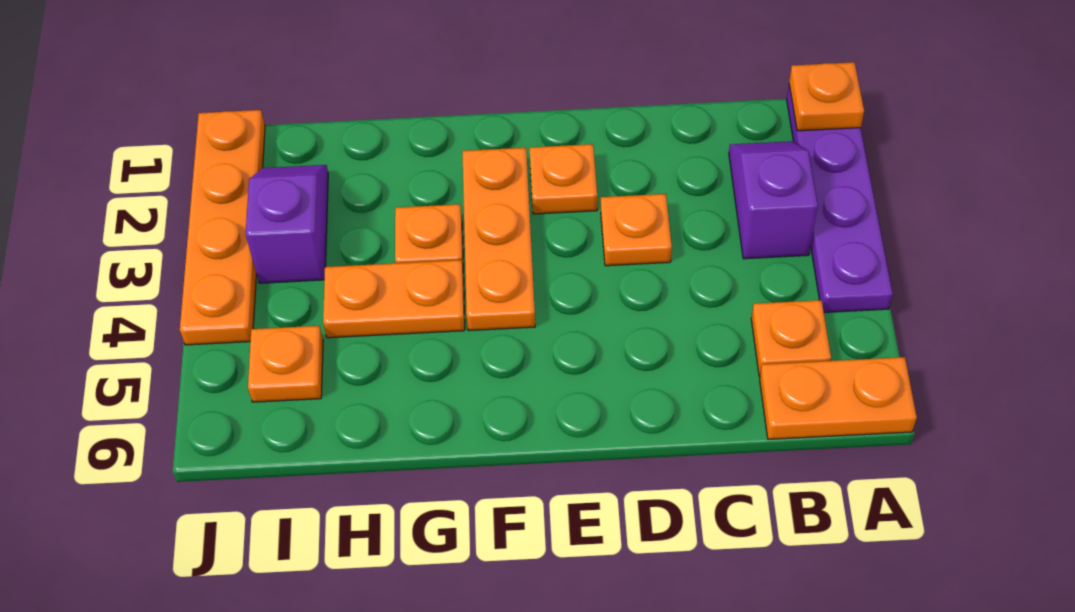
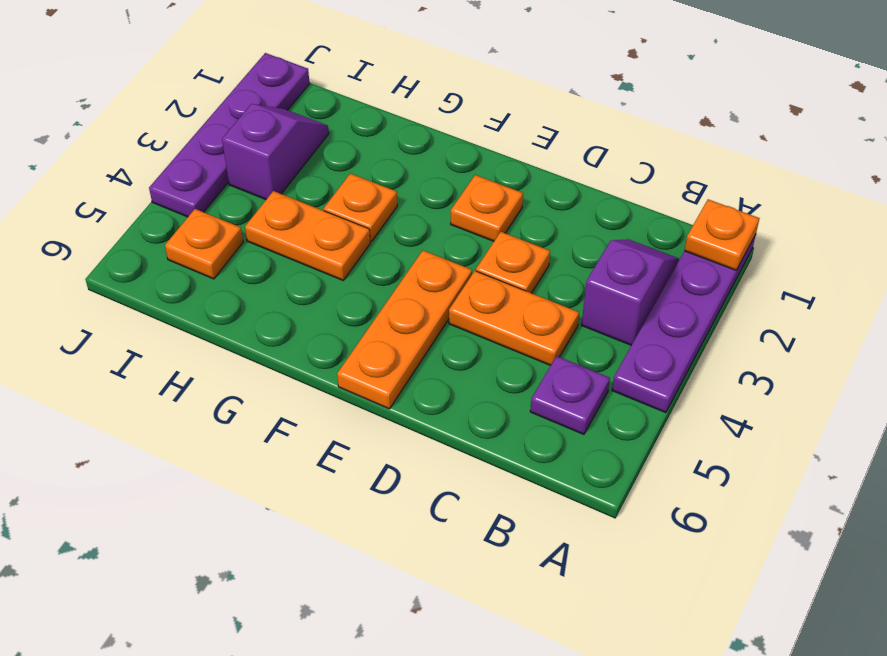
orange plate A6:B6 level 1 -> orange plate C4:D4 level 1
orange plate B5 level 1 -> purple plate B5 level 1
orange plate F2:F4 level 1 -> orange plate E4:E6 level 1
orange plate J1:J4 level 1 -> purple plate J1:J4 level 1

